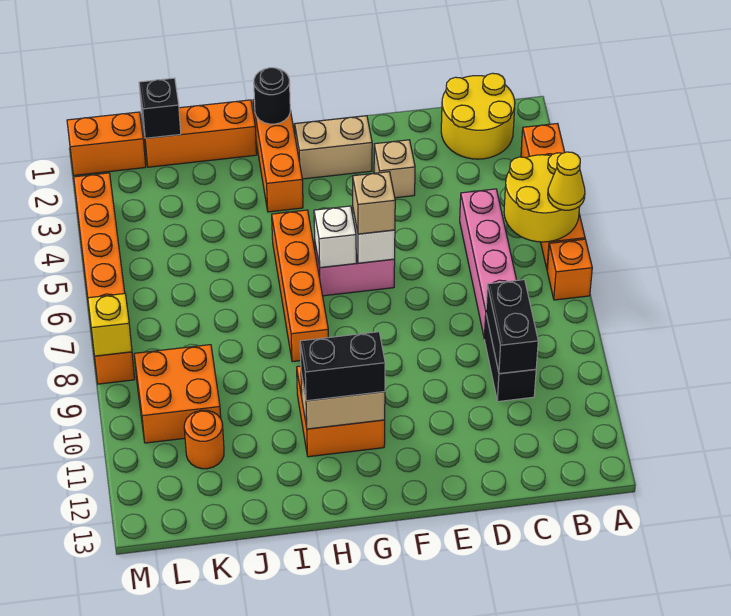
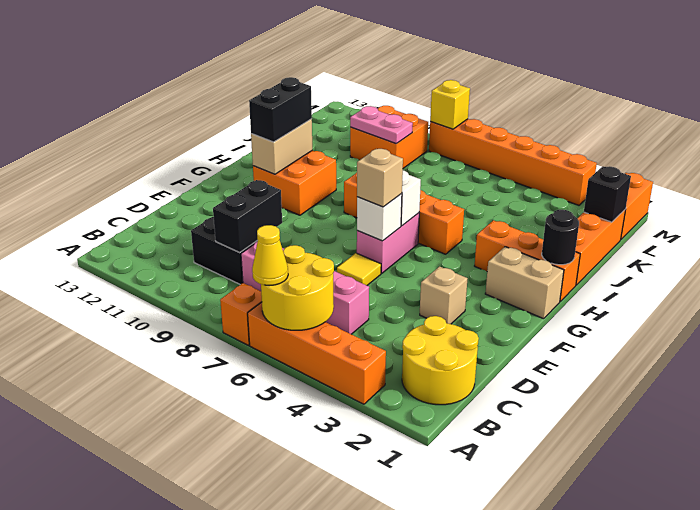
black brick C9:C10 level 2 -> black brick C9:D9 level 2
none -> yellow tile E6 level 1
tan brick F2:G2 level 1 -> tan brick G1:G2 level 1
none -> pink plate K9:K10 level 2
orange round brick K11 level 1 -> none

